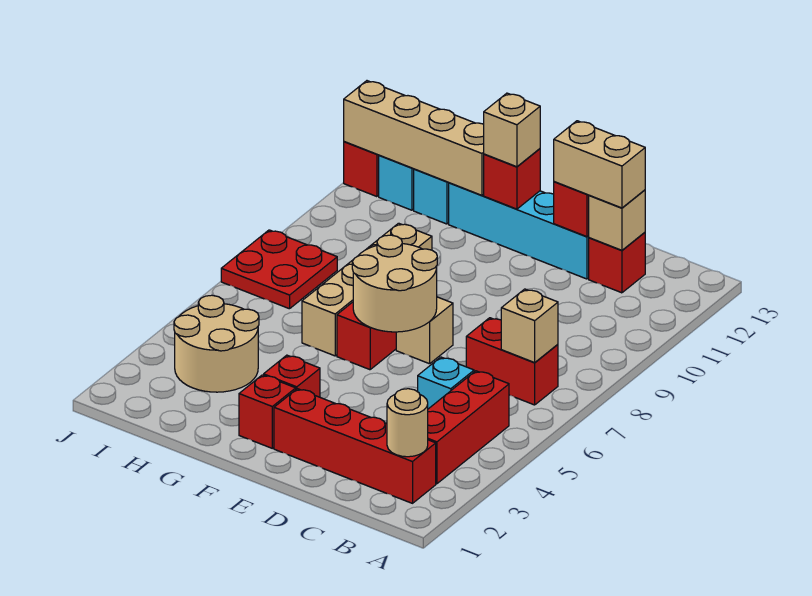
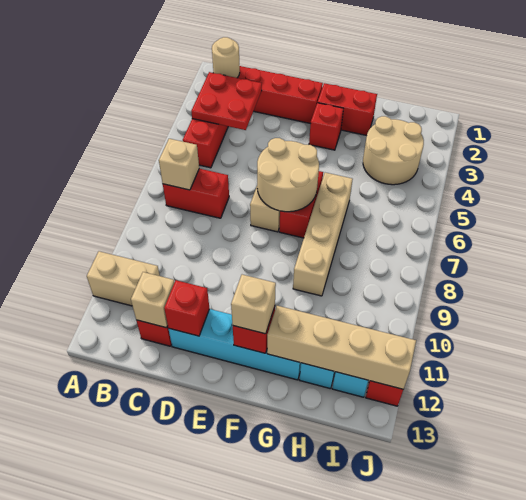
cyan brick C5 level 1 -> none
tan brick C12:D12 level 3 -> tan brick A11:B11 level 1
red brick F2 level 1 -> red brick F2:G2 level 1
red plate I7:J8 level 1 -> red plate B3:C4 level 2

